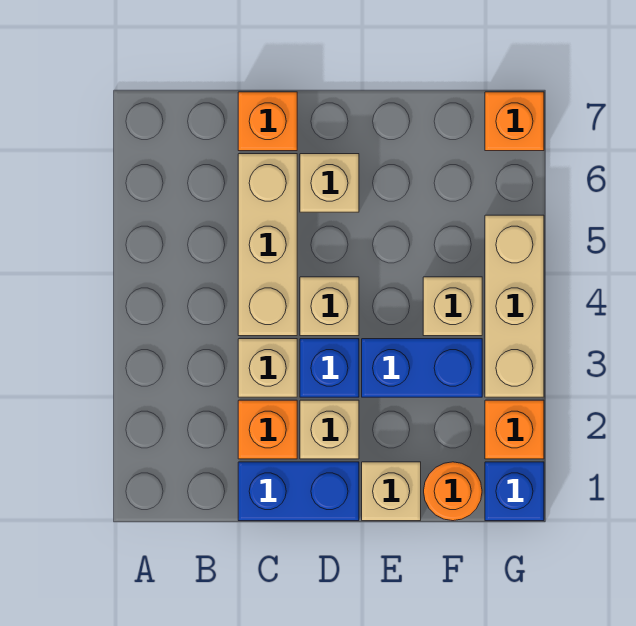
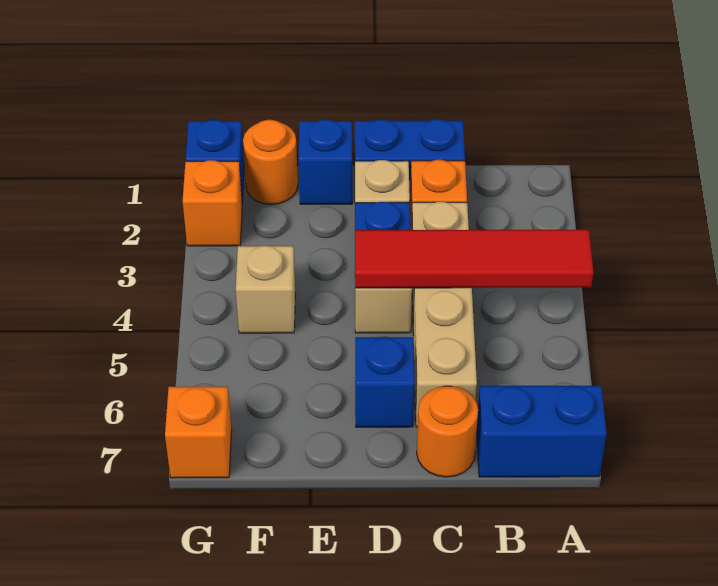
none -> red tile A4:D4 level 2
orange brick C7 level 1 -> orange round brick C7 level 1
tan brick D6 level 1 -> blue brick D6 level 1
tan brick E1 level 1 -> blue brick E1 level 1
blue brick E3:F3 level 1 -> blue brick A7:B7 level 1
tan brick G3:G5 level 1 -> none

